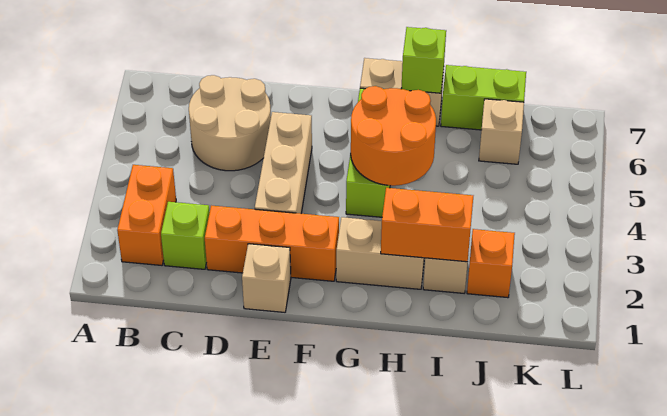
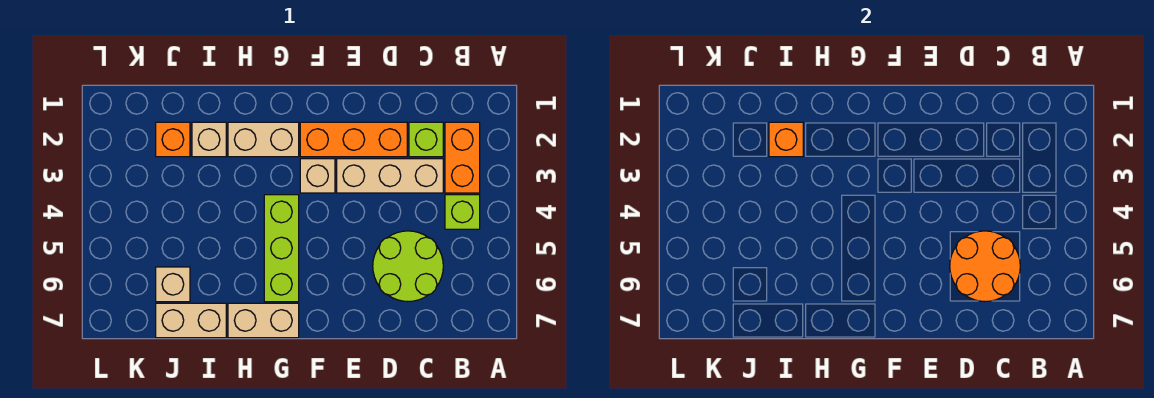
tan round brick C5:D6 level 1 -> lime round brick C5:D6 level 1
tan brick E1 level 1 -> tan brick F3 level 1
tan brick E3:E5 level 1 -> tan brick C3:E3 level 1
orange round brick G4:H5 level 2 -> orange round brick C5:D6 level 2
orange brick H2:I2 level 2 -> orange brick I2 level 2
lime brick H7 level 2 -> lime brick B4 level 1
lime brick I7:J7 level 1 -> tan brick I7:J7 level 1

